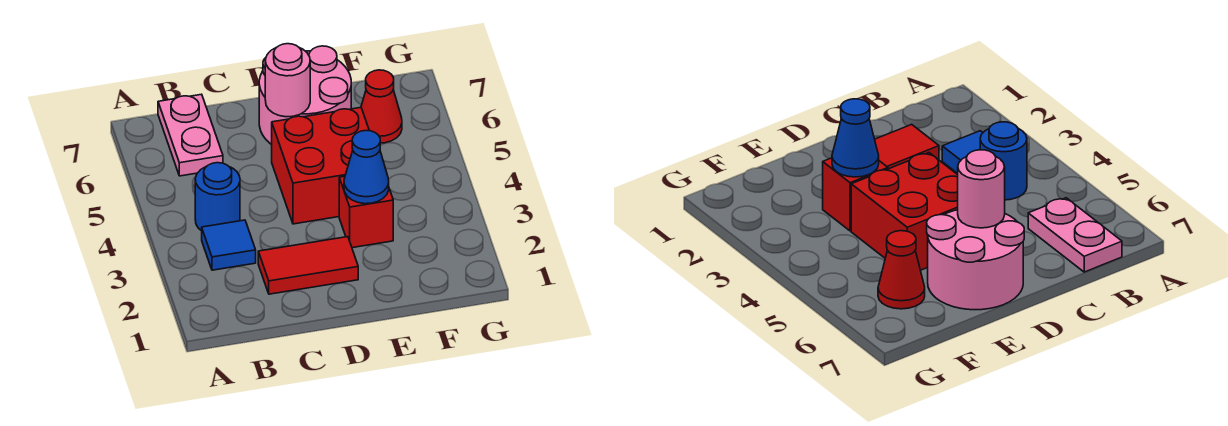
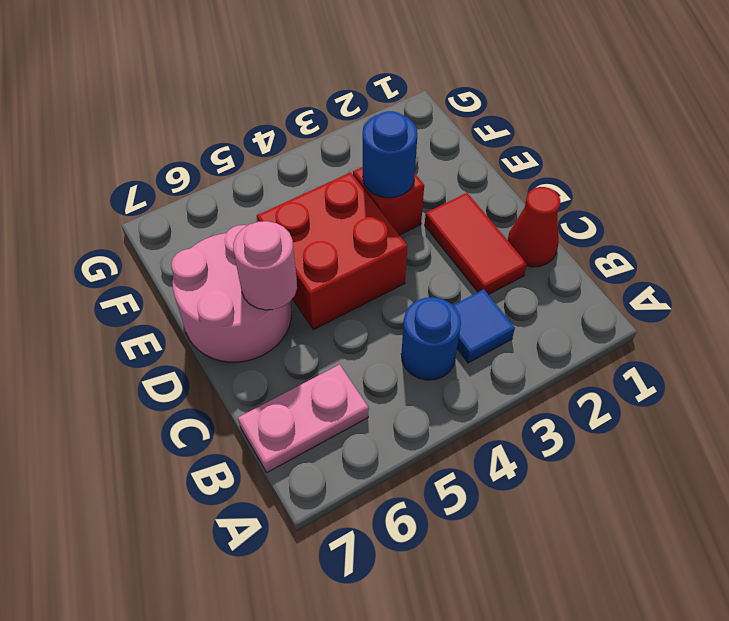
blue cone E3 level 2 -> blue round brick E3 level 2
red cone F6 level 1 -> red cone C1 level 1

